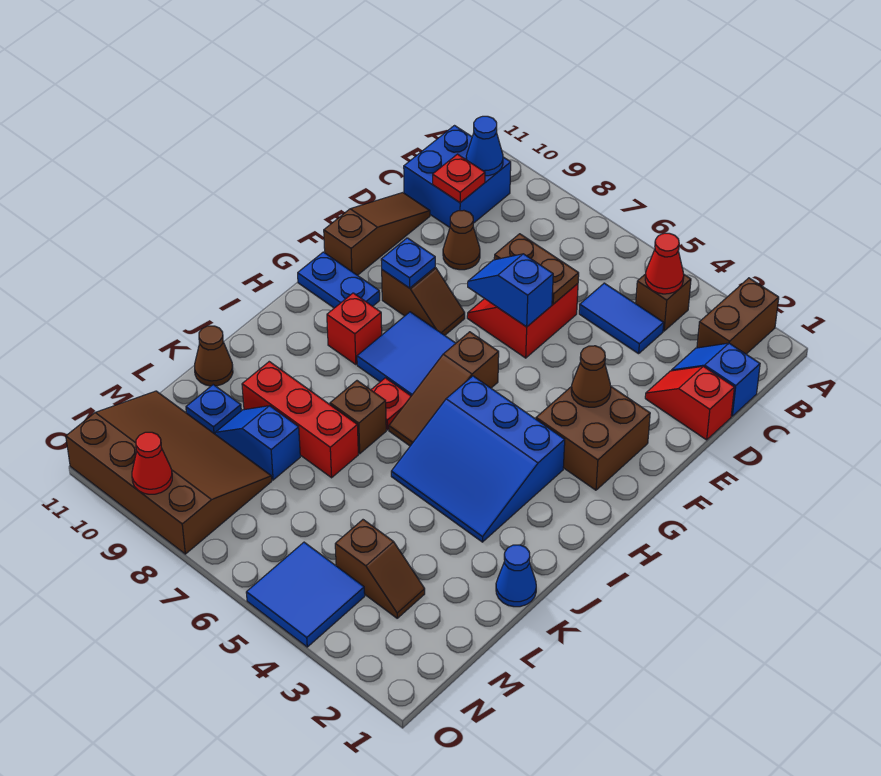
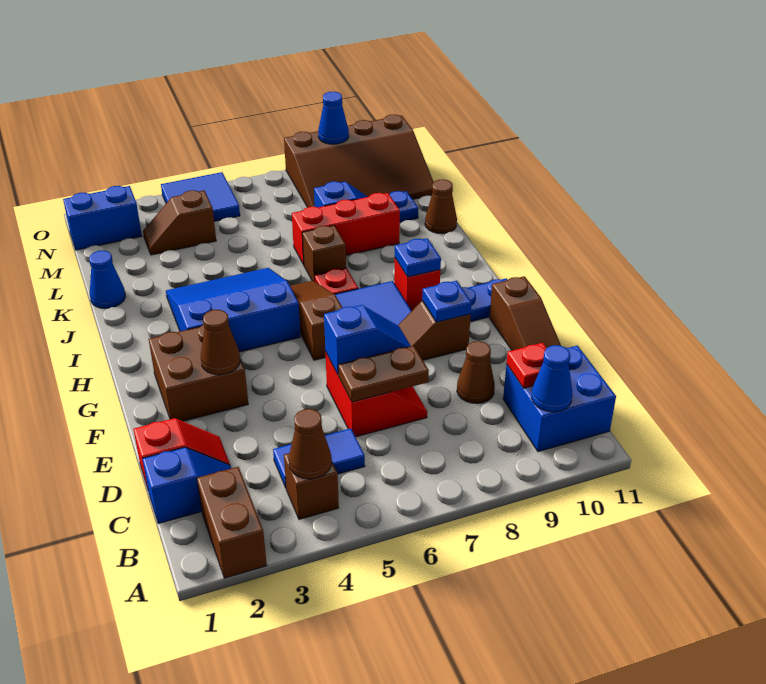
red cone B4 level 2 -> brown cone B4 level 2
none -> blue plate H9 level 2
none -> blue brick N1:N2 level 1
red cone O9 level 2 -> blue cone O9 level 2

